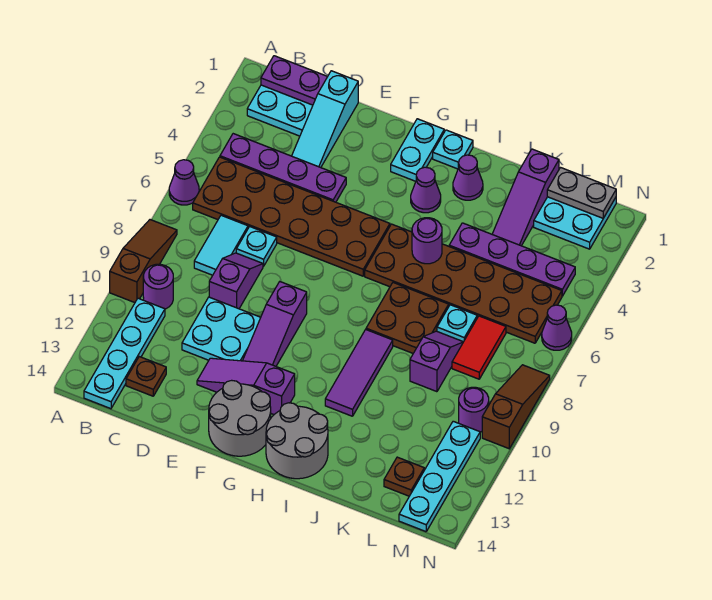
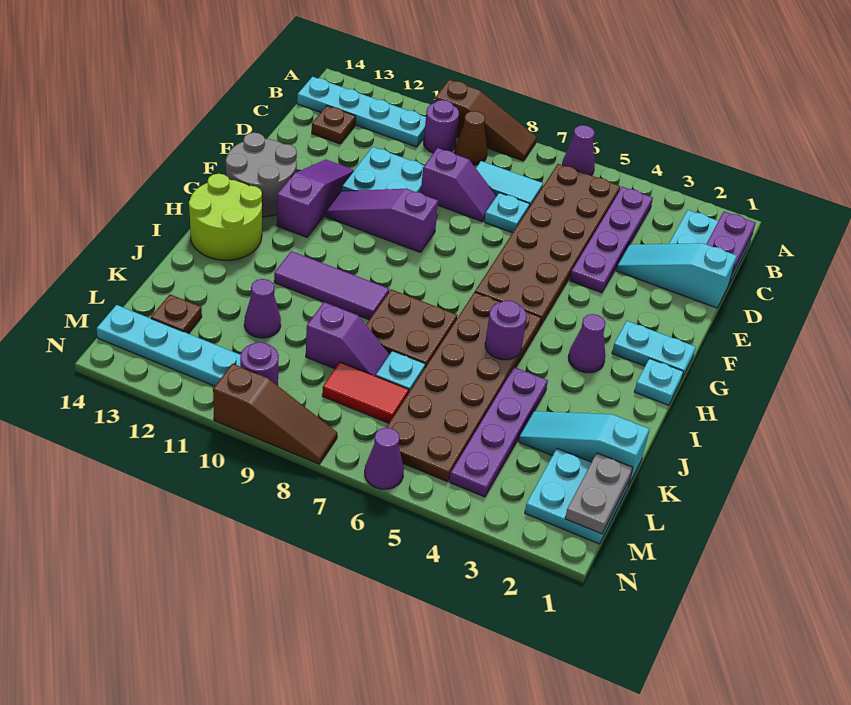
none -> brown cone B9 level 1
grey round brick H13:I14 level 1 -> lime round brick H13:I14 level 1
purple cone I2 level 1 -> purple cone K11 level 1
purple slope K1:K3 level 1 top 1 -> cyan slope K1:K3 level 1 top 1

